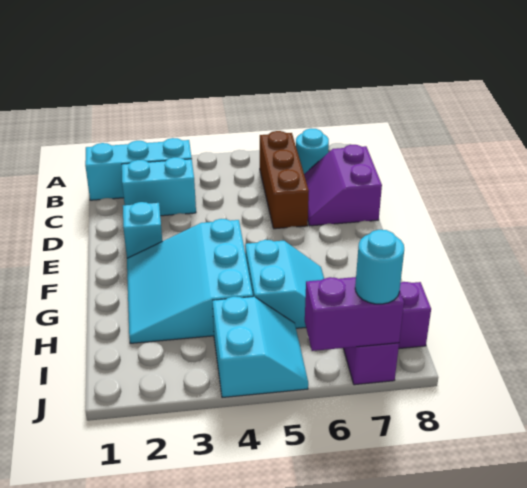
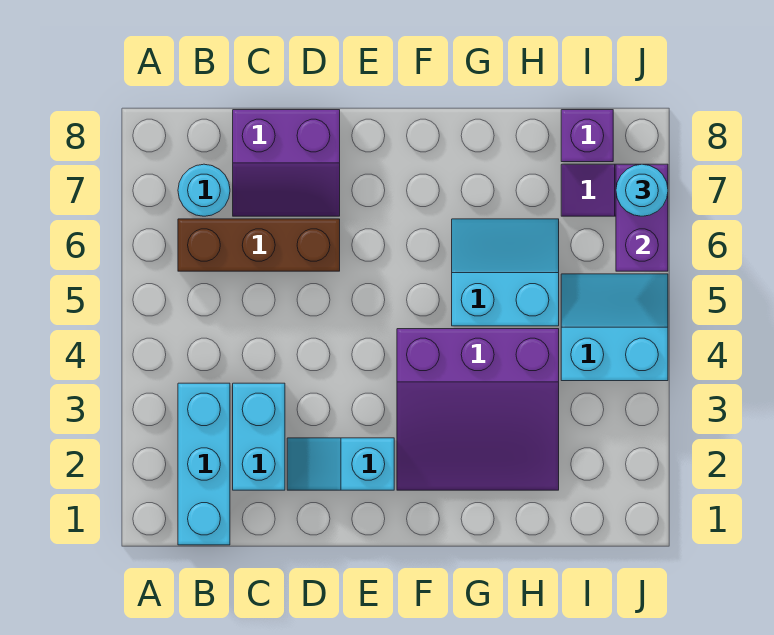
cyan slope F2:H4 level 1 top 4 -> purple slope F2:H4 level 1 top 4

